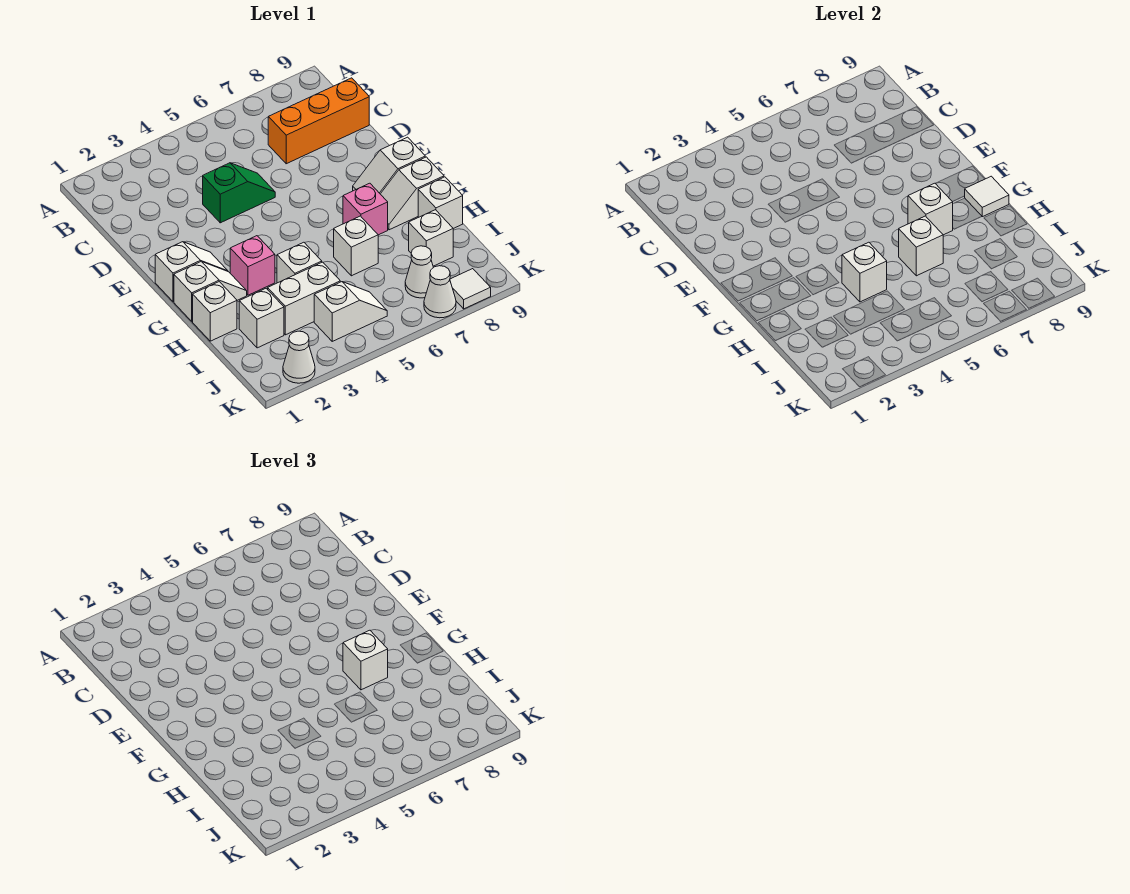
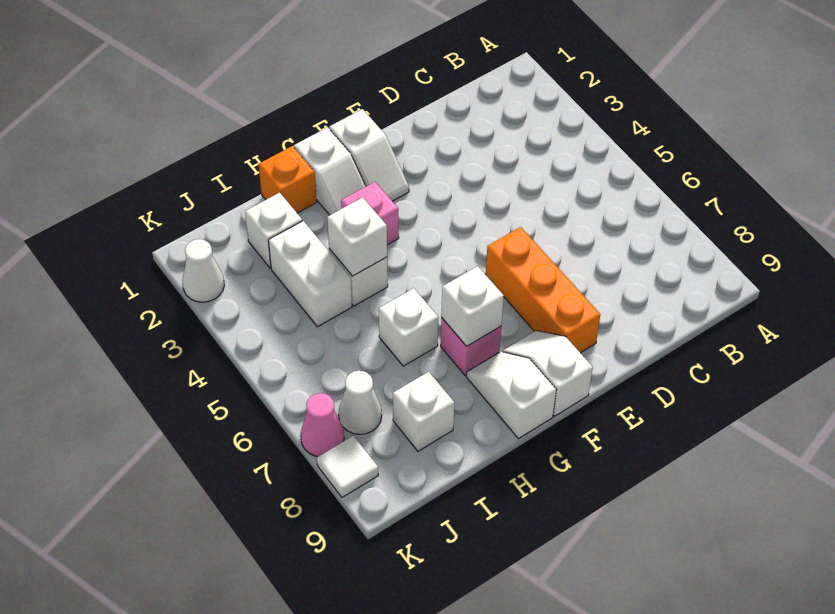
orange brick C7:C9 level 1 -> orange brick E6:E8 level 1
green slope D4:D5 level 1 top 4 -> none
white brick G7 level 3 -> none
white tile G9 level 2 -> none
white brick H1 level 1 -> orange brick H1 level 1
white brick H6 level 2 -> none
white brick H9 level 1 -> none
white slope J4:J5 level 1 top 4 -> none
white cone K7 level 1 -> pink cone K7 level 1

